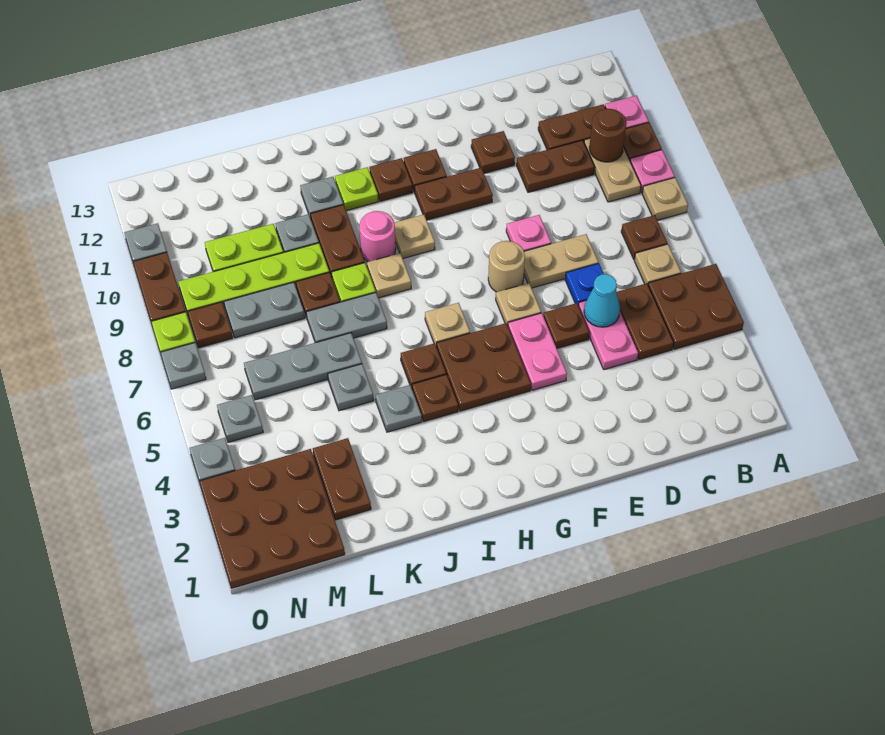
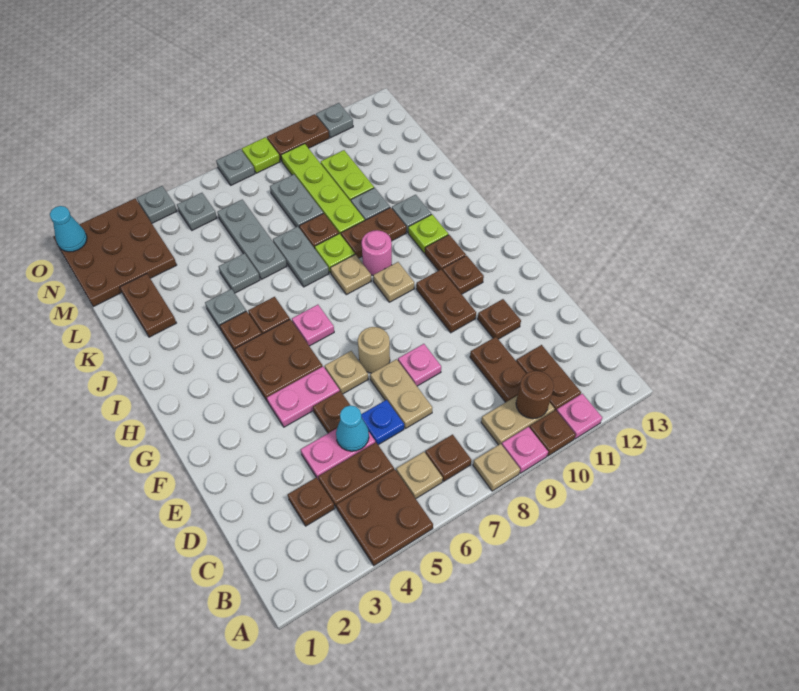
tan plate H6 level 1 -> pink plate H6 level 1
brown plate L2:L3 level 1 -> brown plate K2:L2 level 1
brown plate N8 level 1 -> brown plate C3 level 1
none -> cyan cone O1 level 2

